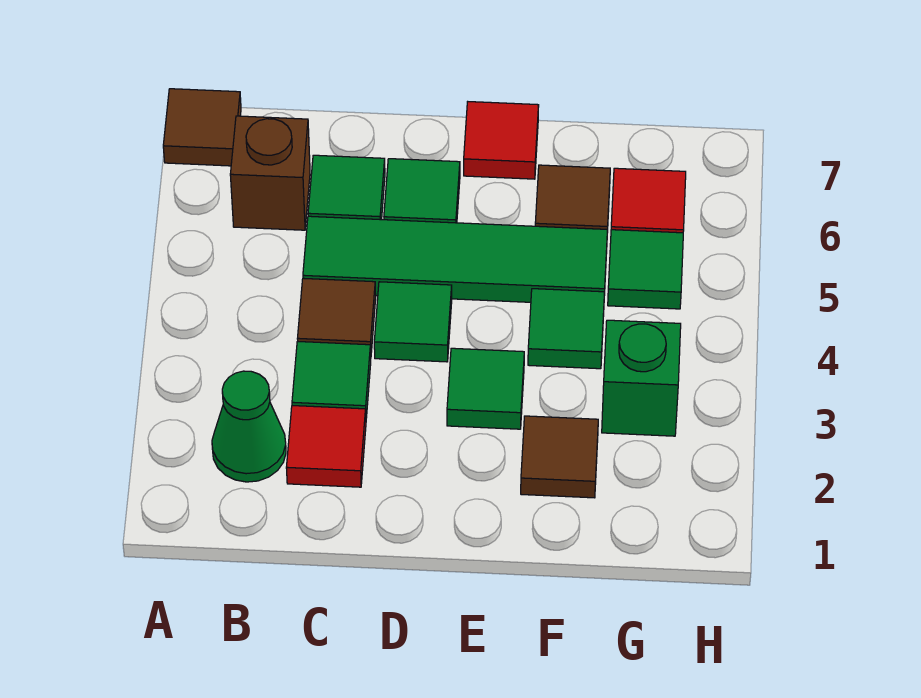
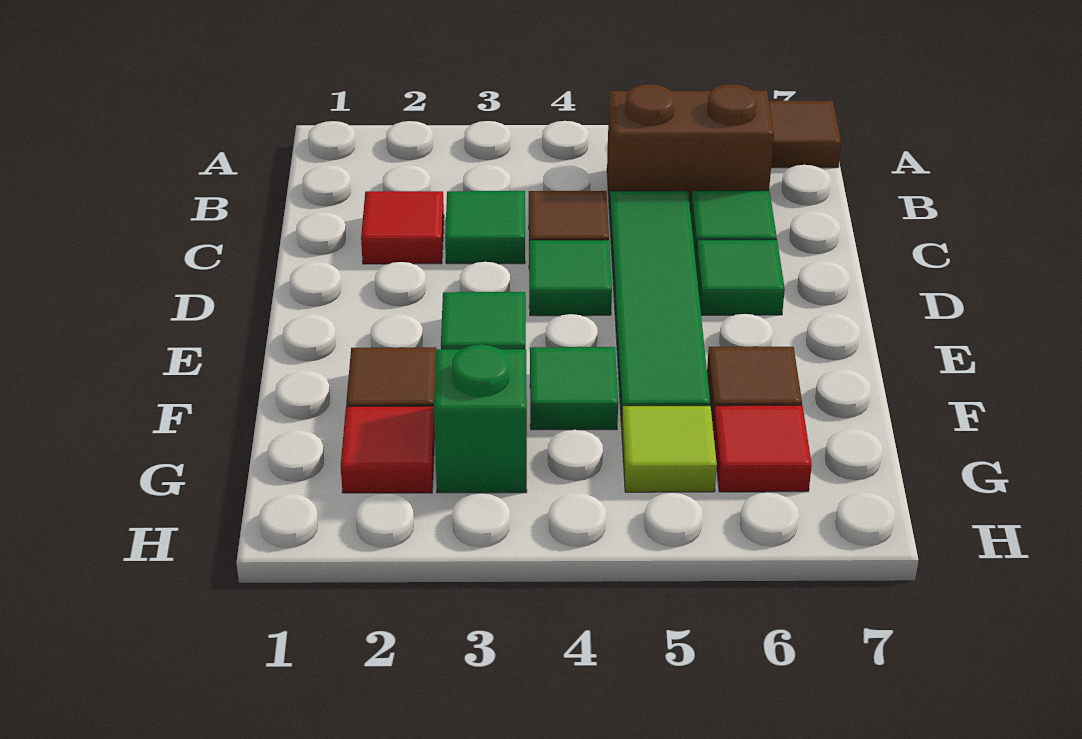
green cone B2 level 1 -> none
brown brick B6 level 1 -> brown brick B5:B6 level 1
red tile E7 level 1 -> red tile G2 level 1
green tile G5 level 1 -> lime tile G5 level 1

